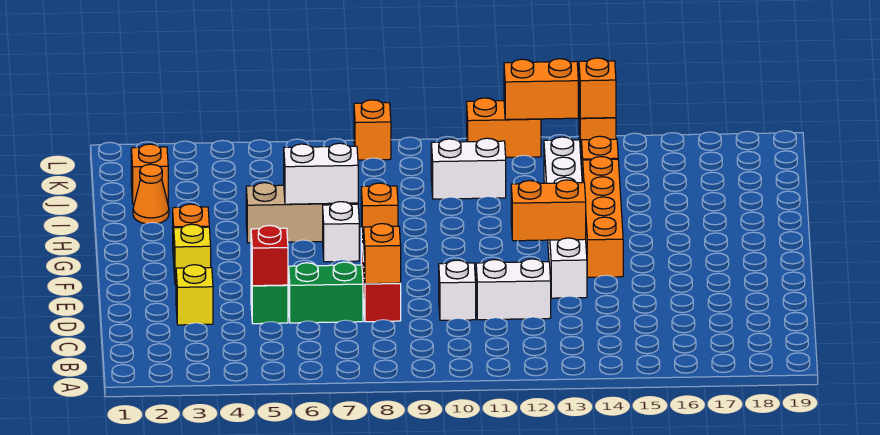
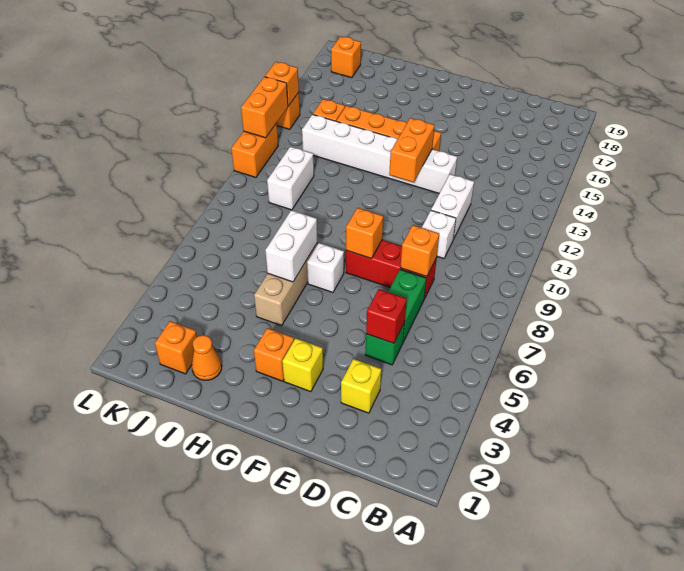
orange brick L8 level 1 -> orange brick K18 level 1

